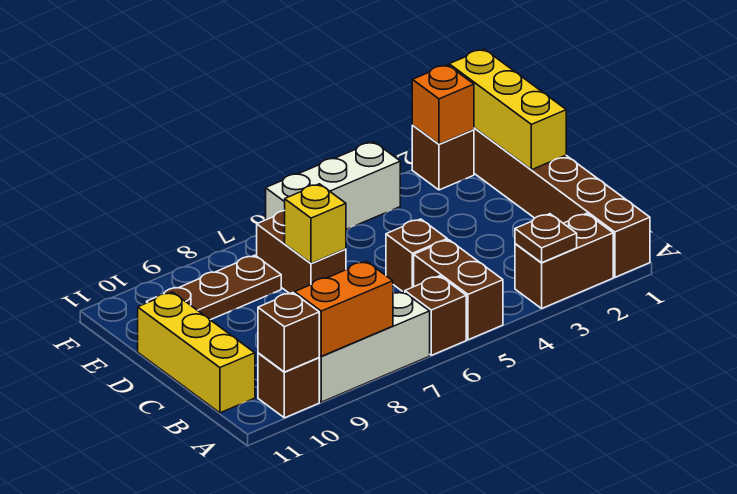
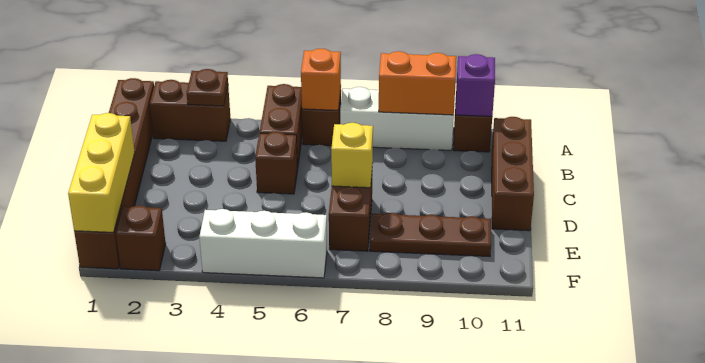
brown brick A10 level 2 -> purple brick A10 level 2
yellow brick B11:D11 level 1 -> brown brick B11:D11 level 1
orange brick F2 level 2 -> orange brick A6 level 2

